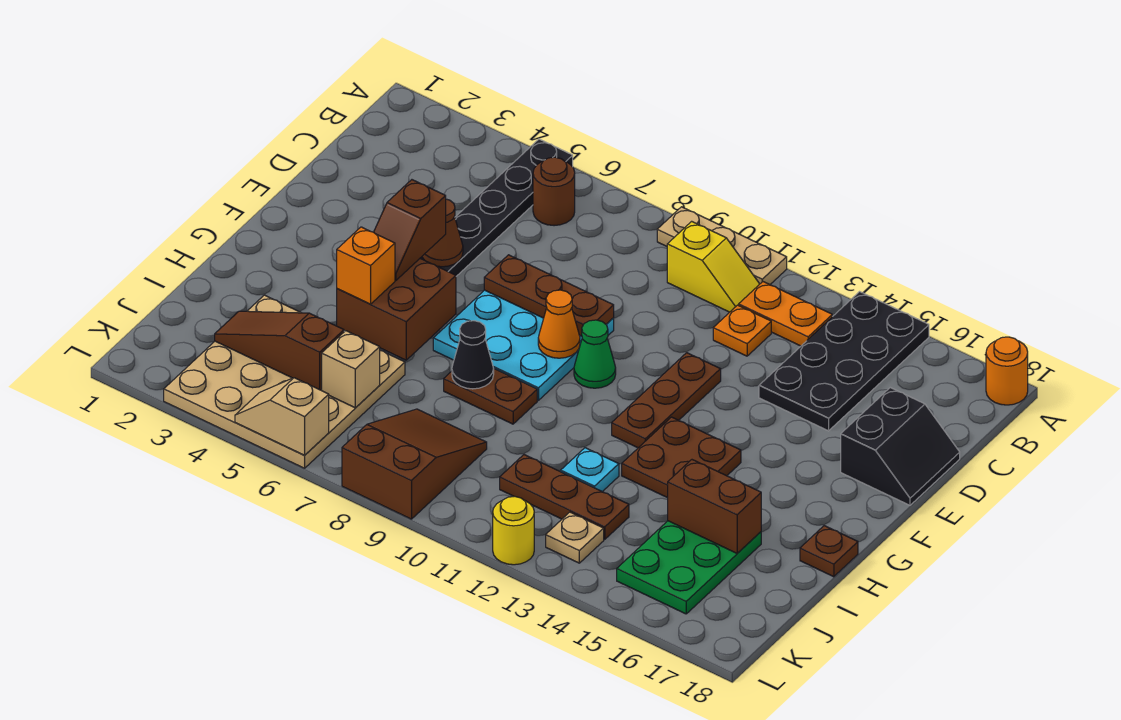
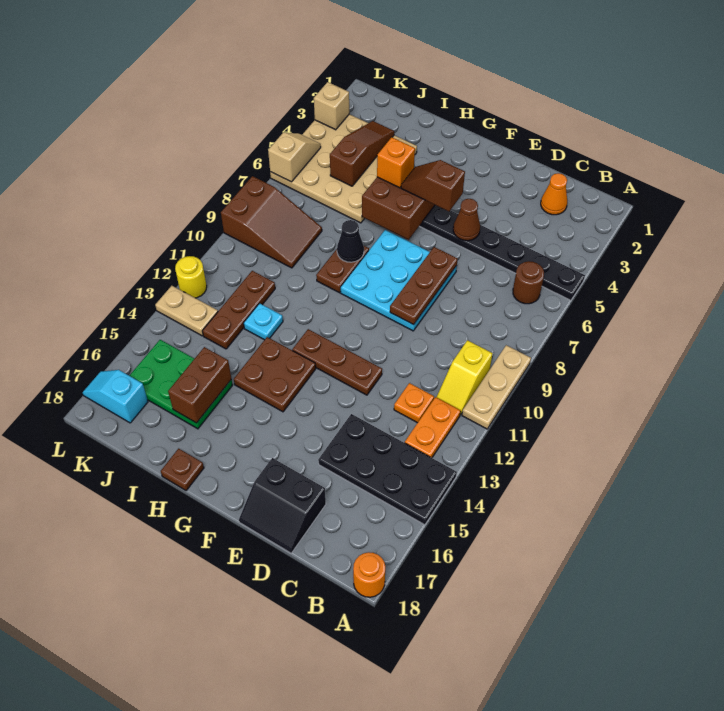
orange cone F9 level 2 -> orange cone C2 level 1
green cone F10 level 1 -> none
tan brick J6 level 2 -> tan brick L3 level 2
tan plate K13 level 1 -> tan plate K13:L13 level 1
none -> cyan slope K17:L17 level 1 top K

